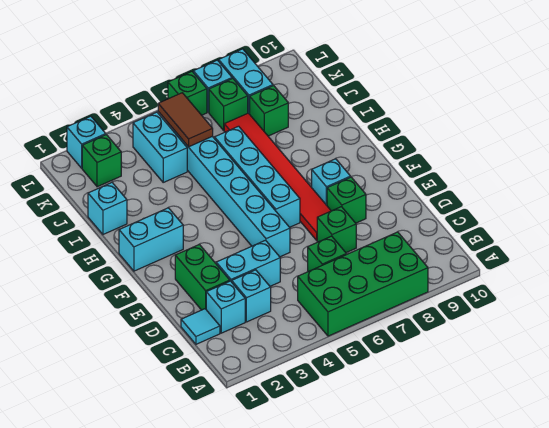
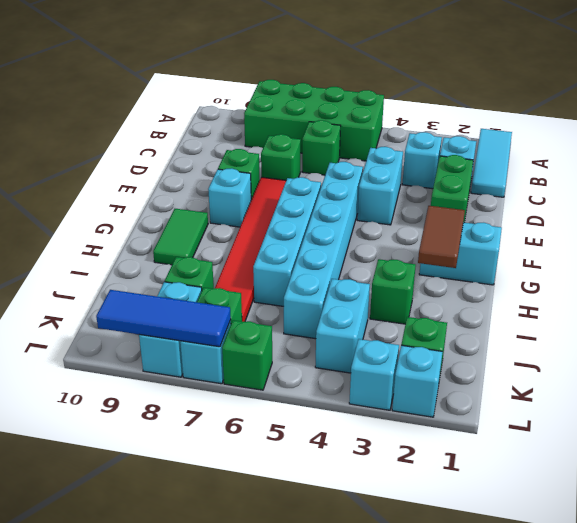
cyan tile C1 level 1 -> cyan tile A1:C1 level 1
cyan brick D3:D4 level 1 -> cyan brick D4:E4 level 1
none -> green tile G9:H9 level 1
cyan brick I1 level 1 -> cyan brick L3 level 1
none -> green brick I3 level 1
brown tile J5:K5 level 2 -> brown tile G2:H2 level 2
none -> blue tile L7:L9 level 2

